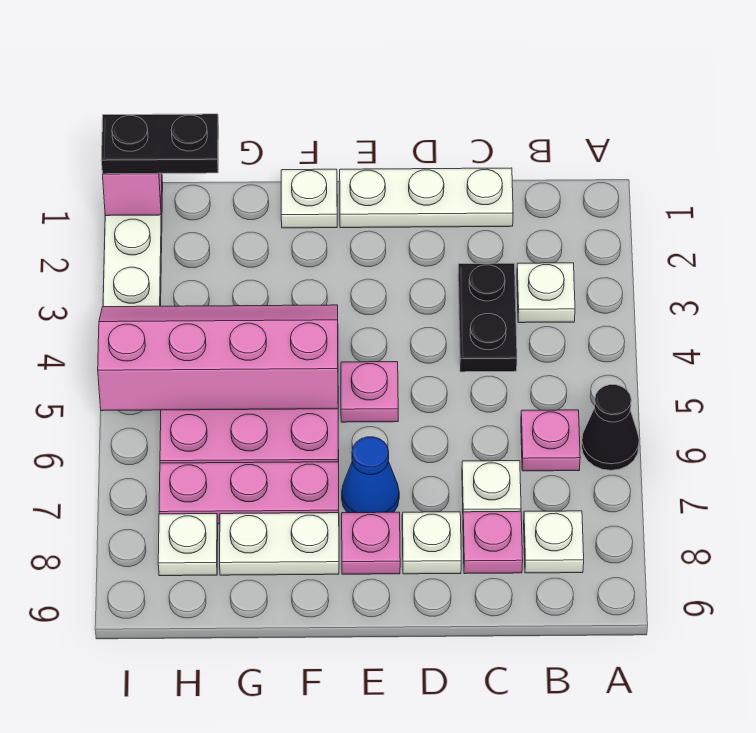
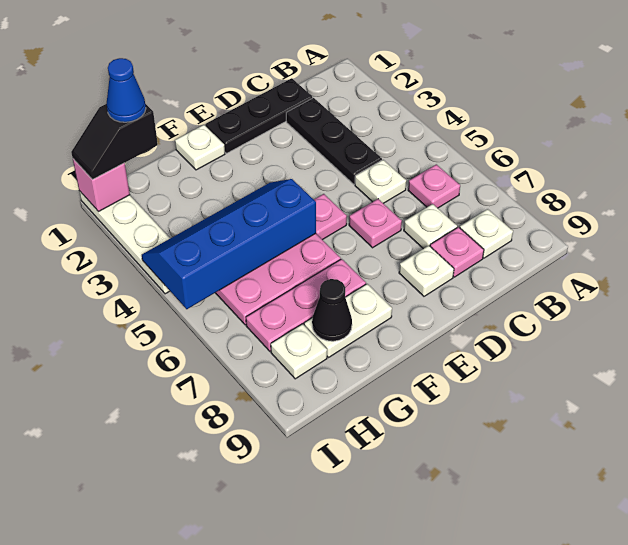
black cone A6 level 1 -> black cone G8 level 2
white plate B3 level 1 -> white plate C5 level 1
white plate C1:E1 level 1 -> black plate C1:E1 level 1
black plate C3:C4 level 1 -> black plate C2:C4 level 1
blue cone E7 level 1 -> blue cone H1 level 4
pink plate E8 level 1 -> pink plate D6 level 1
pink slope F4:I5 level 2 top 5 -> blue slope F4:I5 level 2 top 5
black plate H1:I1 level 3 -> black slope H1:I1 level 3 top H

